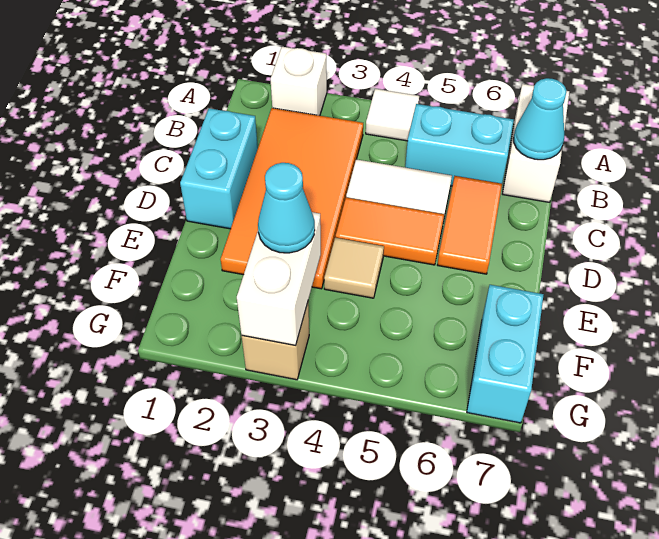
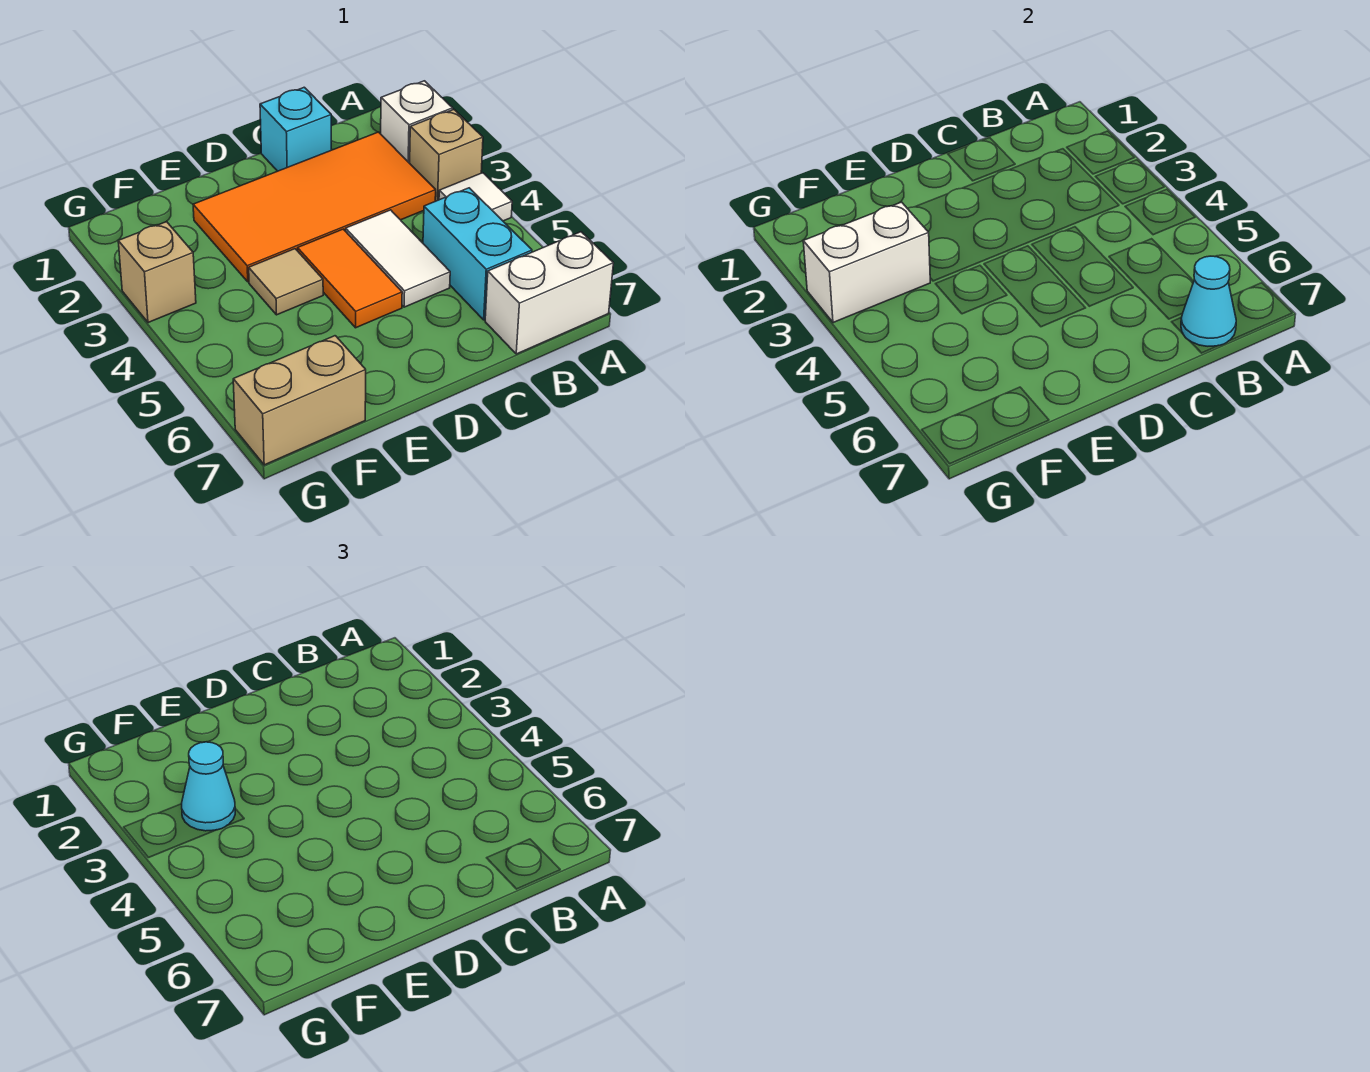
none -> tan brick A3 level 1
cyan brick C1:D1 level 1 -> cyan brick C1 level 1
orange tile C6:D6 level 1 -> none
cyan brick F7:G7 level 1 -> tan brick F7:G7 level 1

